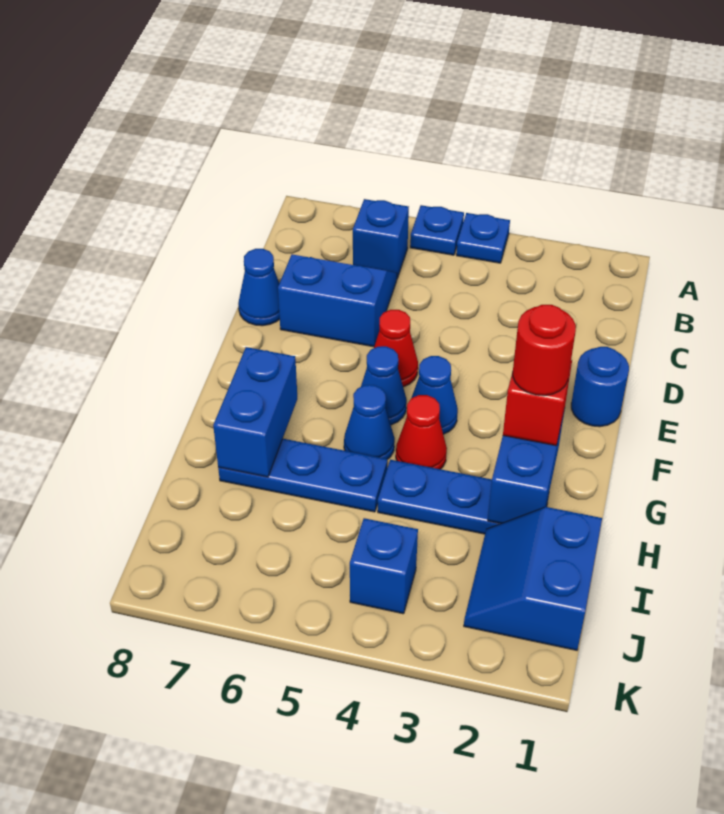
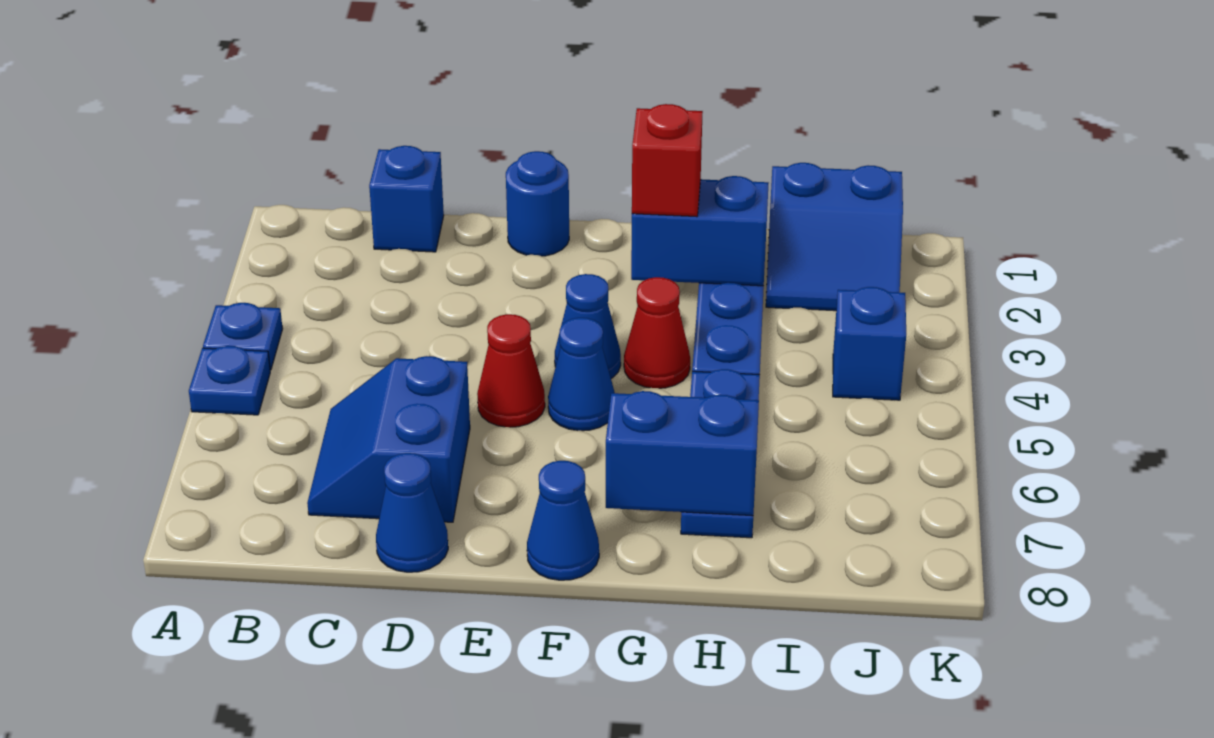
blue brick B6 level 1 -> blue brick C1 level 1
red round brick G2 level 4 -> none
blue cone G5 level 1 -> blue cone F8 level 1

